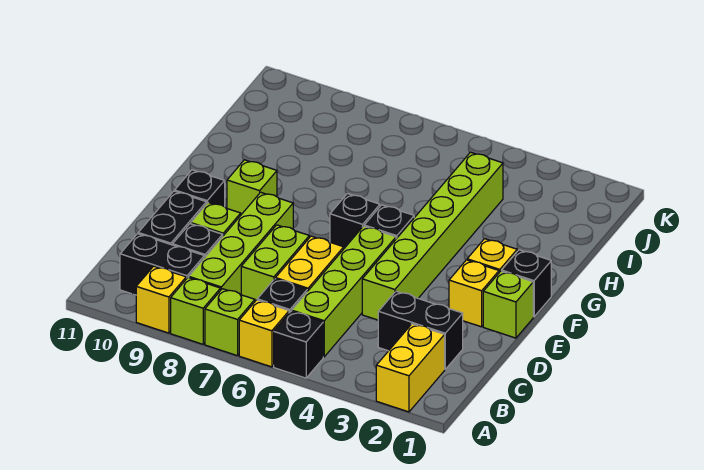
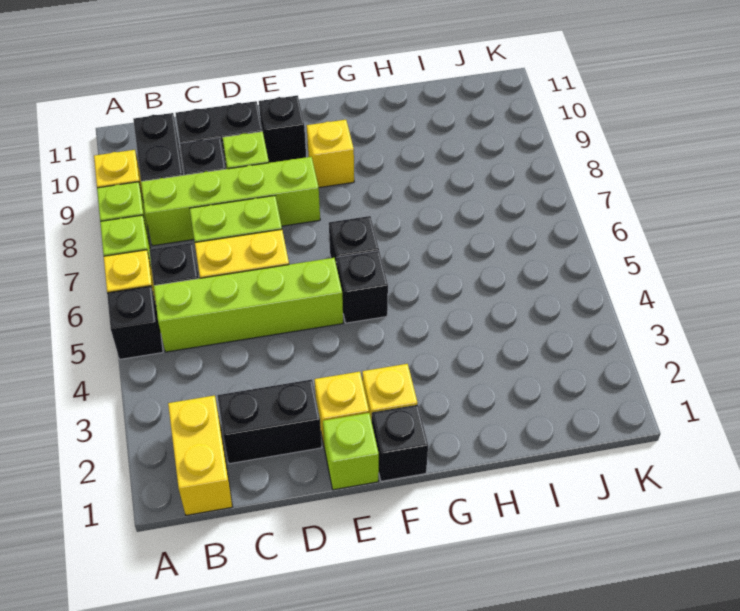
yellow brick A2:B2 level 1 -> yellow brick B1:B2 level 1
black brick C2:C3 level 1 -> black brick C2:D2 level 1
lime brick D4:I4 level 1 -> none
lime brick F9 level 1 -> yellow brick F9 level 1

